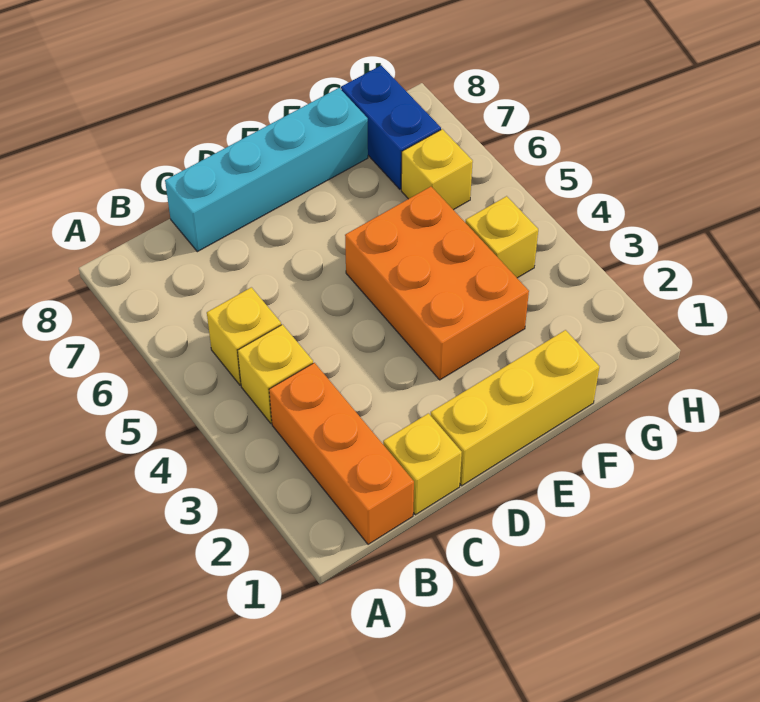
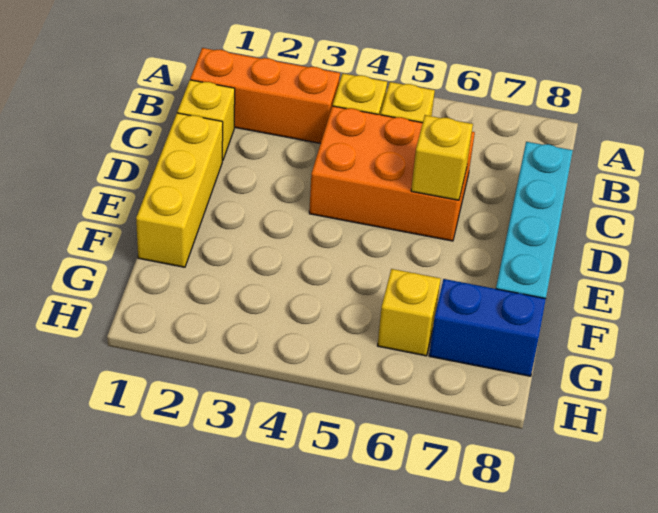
orange brick E3:F5 level 1 -> orange brick C4:D6 level 1
yellow brick G4 level 1 -> yellow brick D6 level 2

